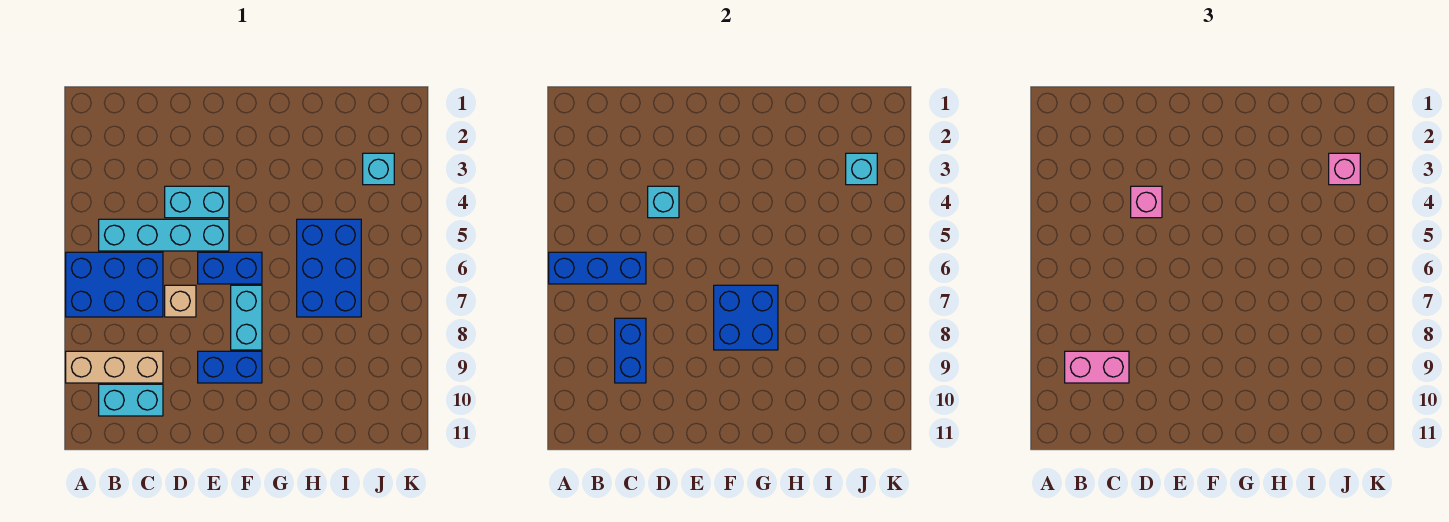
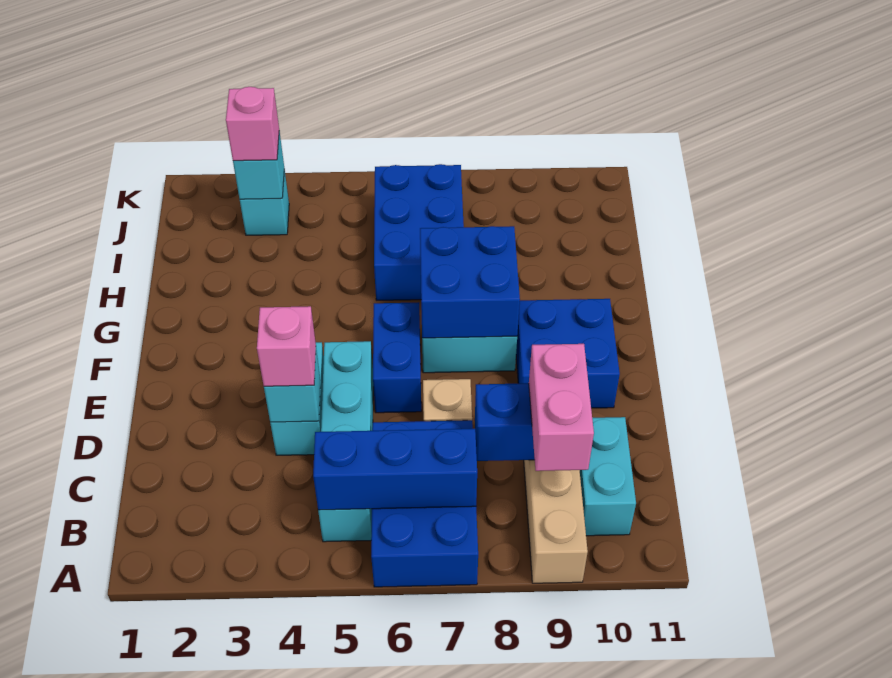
blue brick A6:C6 level 2 -> blue brick B5:B7 level 2
blue brick E9:F9 level 1 -> blue brick E9:F10 level 1
blue brick H5:I7 level 1 -> blue brick H6:J7 level 1

